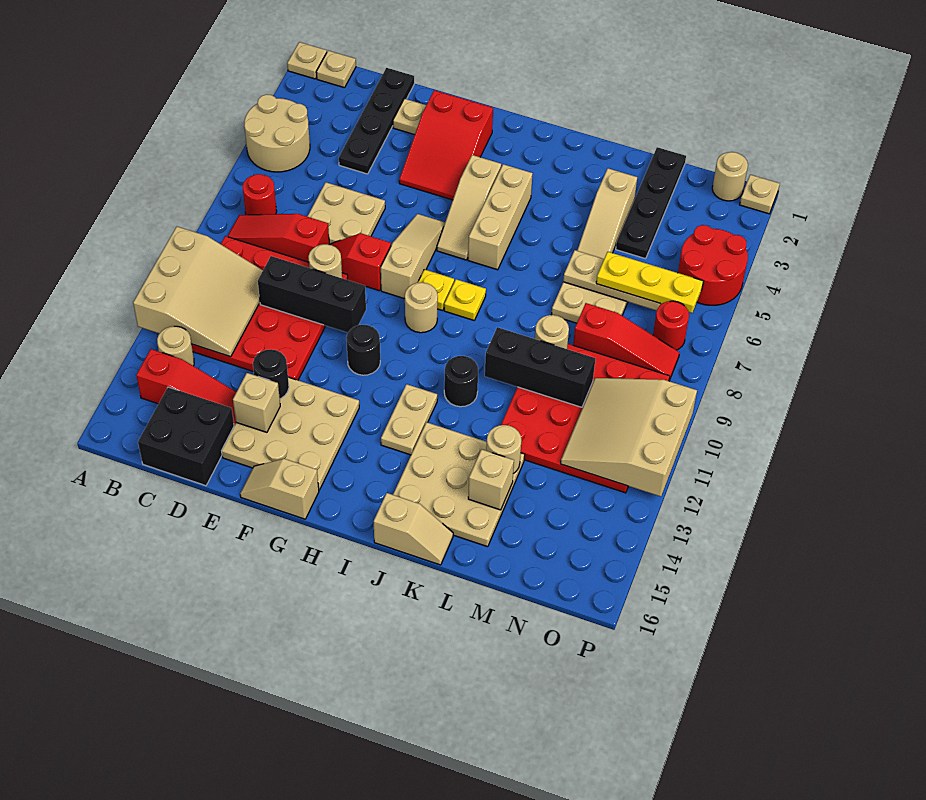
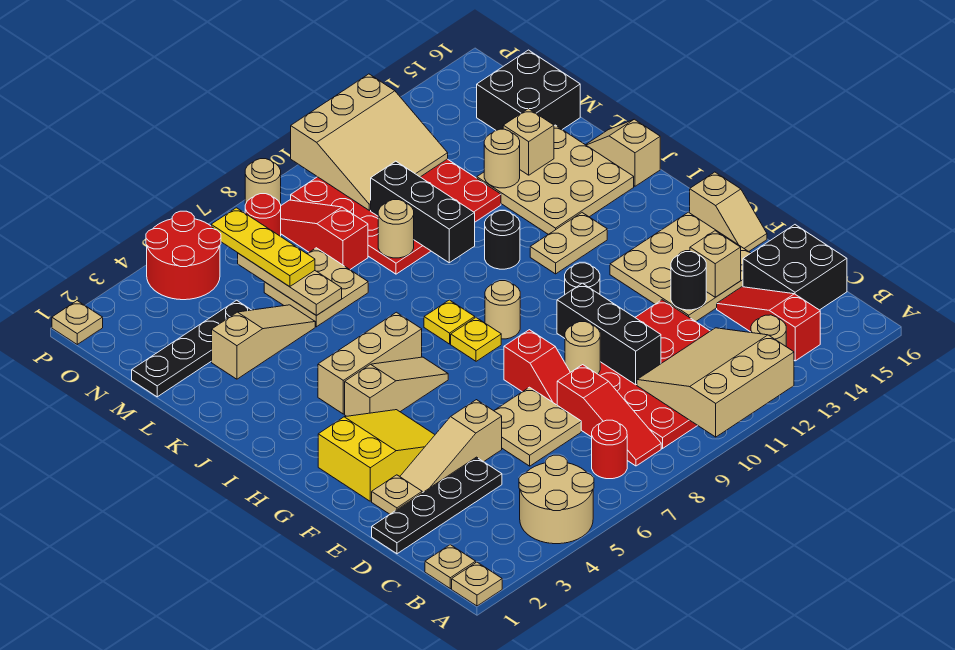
red slope F2:G4 level 1 top 2 -> yellow slope F2:G4 level 1 top 2
tan slope G6:G8 level 1 top 8 -> tan slope E3:E5 level 1 top 5
none -> black brick M15:N16 level 1
tan round brick O1 level 1 -> tan round brick P8 level 1

